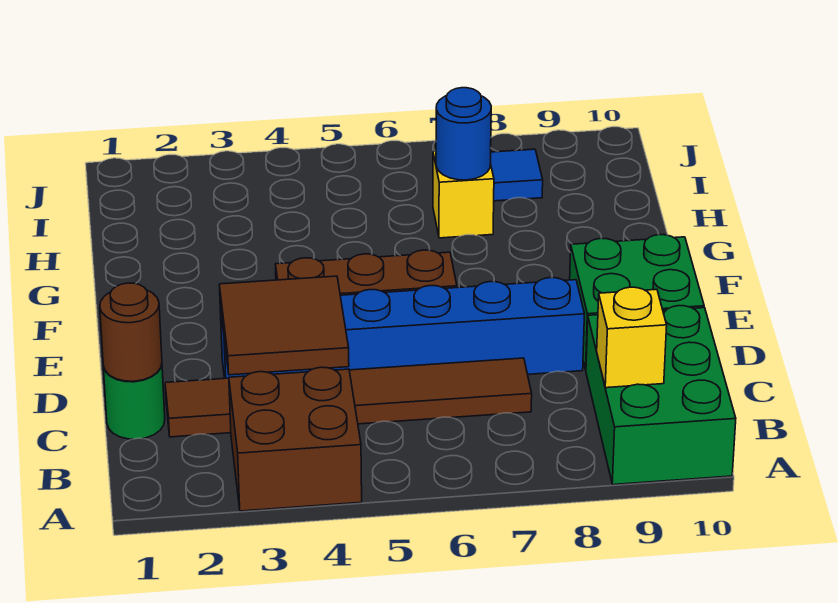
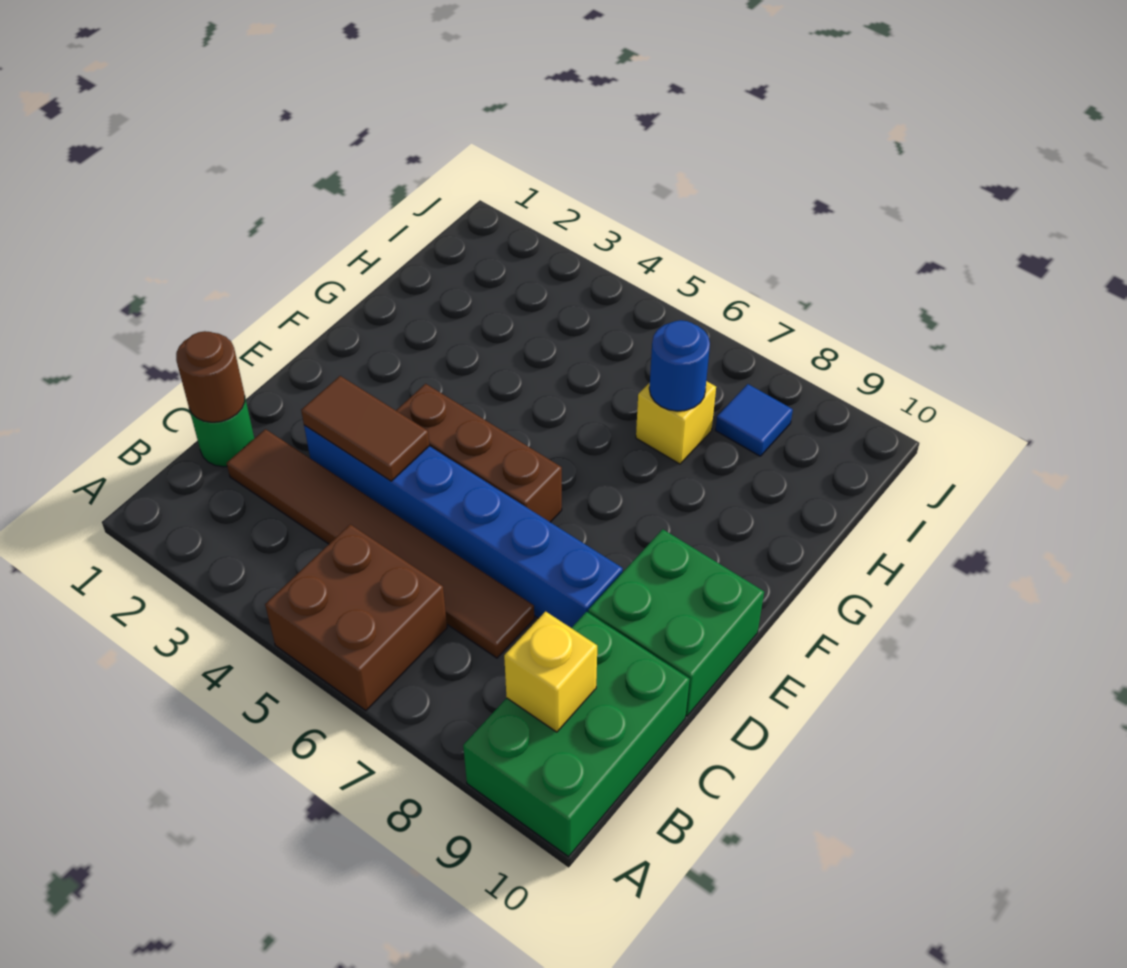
brown brick A3:B4 level 1 -> brown brick A5:B6 level 1
brown tile C3:D4 level 2 -> brown tile D3:D4 level 2

